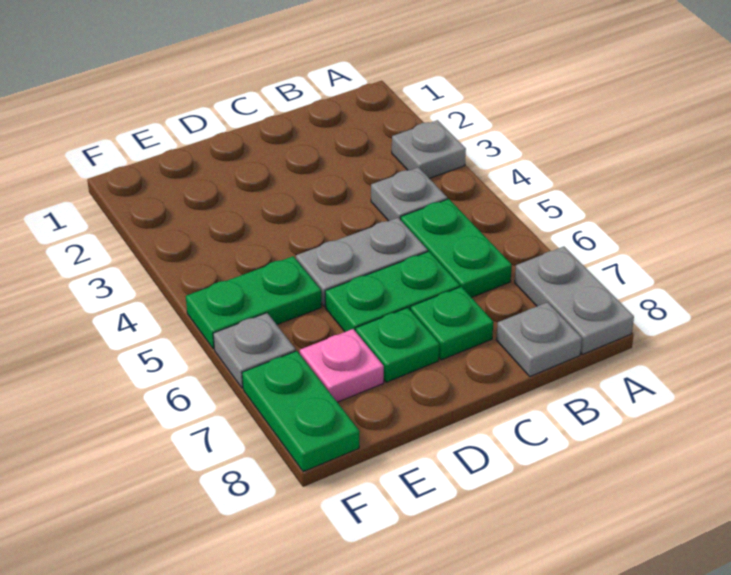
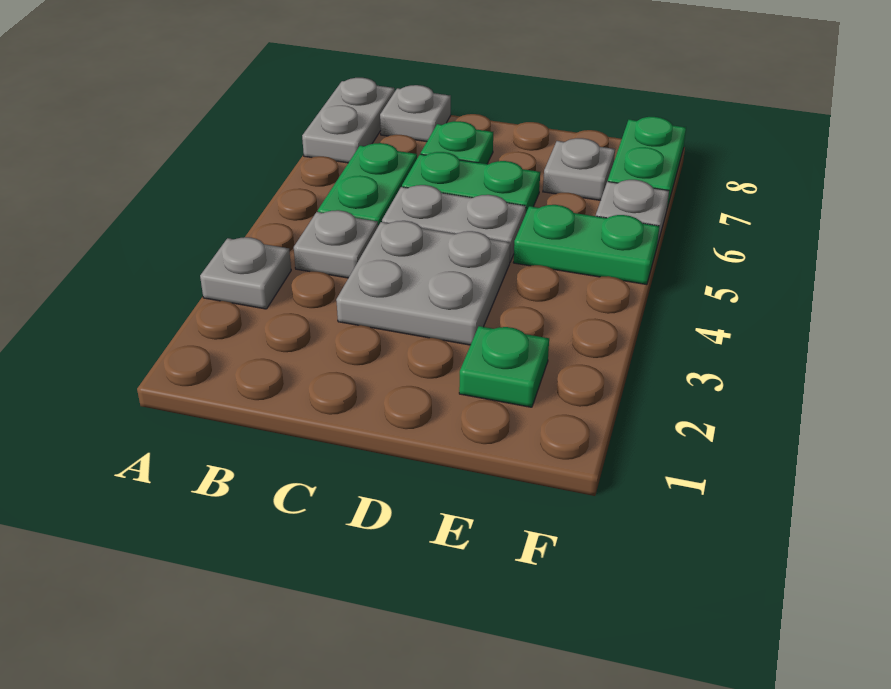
none -> grey plate C3:D4 level 1
green plate D7 level 1 -> green plate E2 level 1
pink plate E7 level 1 -> grey plate E7 level 1

